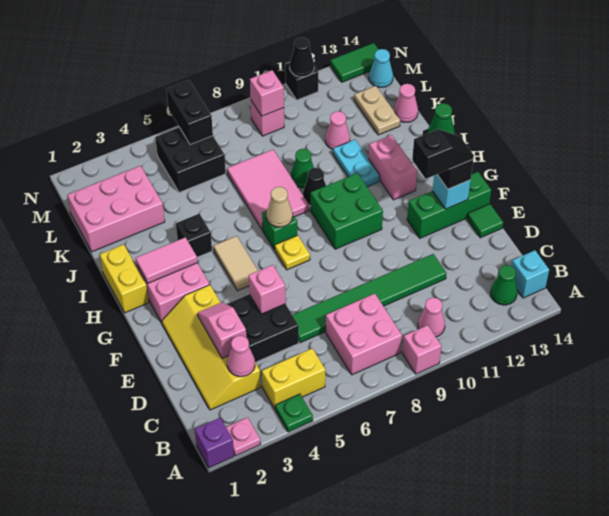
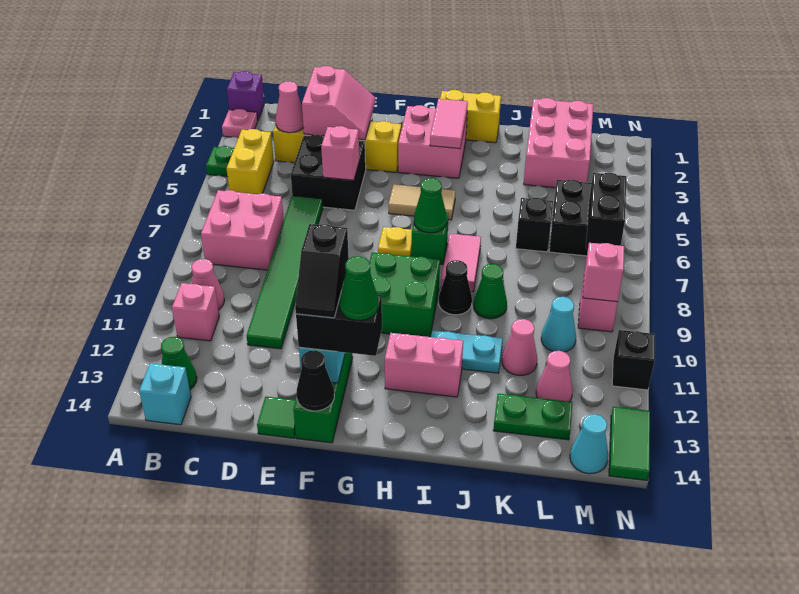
pink brick A9 level 1 -> pink brick B11 level 1
pink slope D3:E3 level 2 top D -> pink slope D2:E3 level 2 top D
tan cone H7 level 2 -> green cone H7 level 2
black brick I4 level 1 -> black brick K6 level 1
pink tile I7:K8 level 1 -> pink tile I7:I8 level 1
tan plate K13:L13 level 1 -> green plate K13:L13 level 1
pink cone K14 level 1 -> pink cone L12 level 1
none -> cyan cone L10 level 1
black brick M6:N6 level 2 -> black brick M6:M7 level 2
black cone N11 level 2 -> black cone F14 level 2

